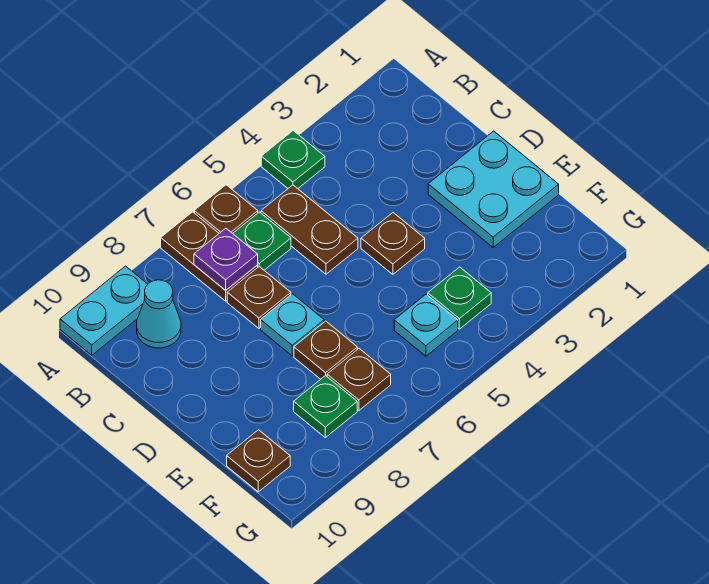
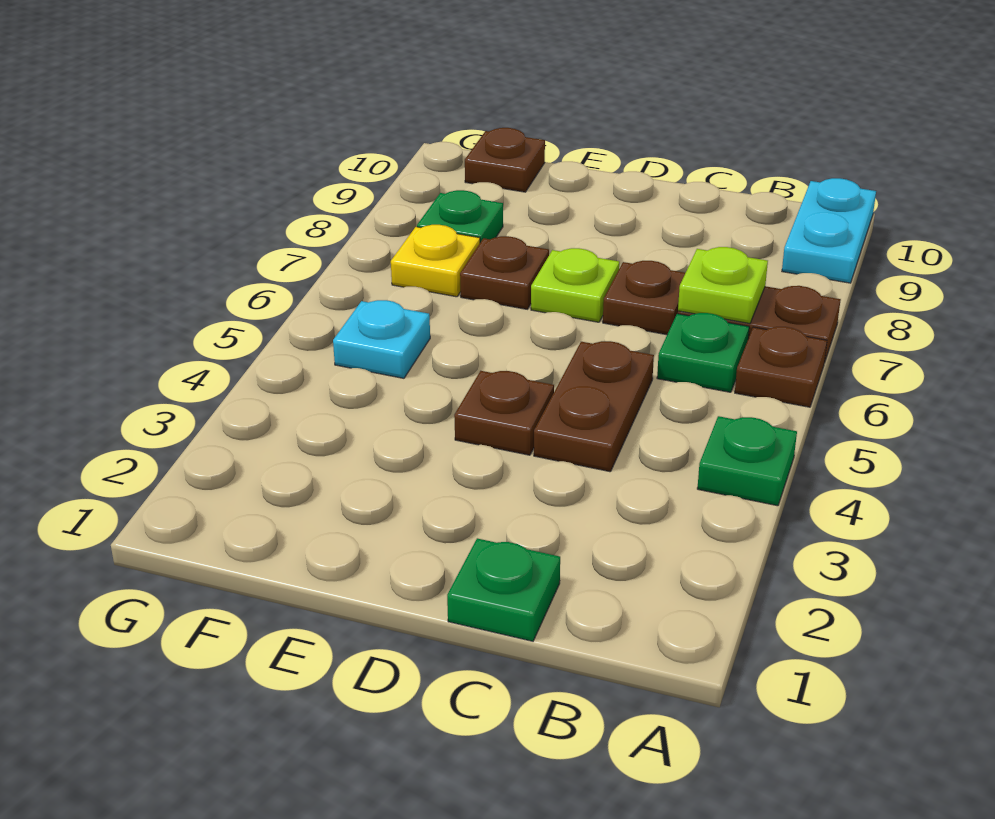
brown plate B5:C5 level 1 -> brown plate C4:C5 level 1
purple plate B7 level 2 -> lime plate B7 level 2
cyan cone B9 level 1 -> none
cyan plate D1:E2 level 1 -> none
cyan plate D7 level 1 -> lime plate D7 level 1
green plate F4 level 1 -> green plate C1 level 1
brown plate F7 level 1 -> yellow plate F7 level 1

